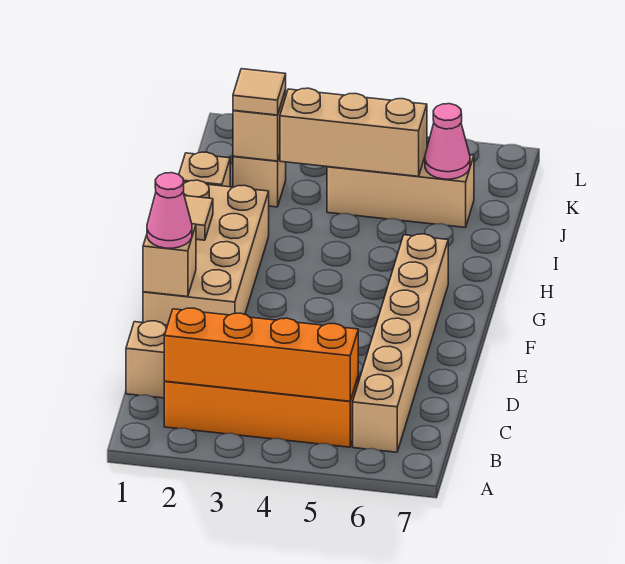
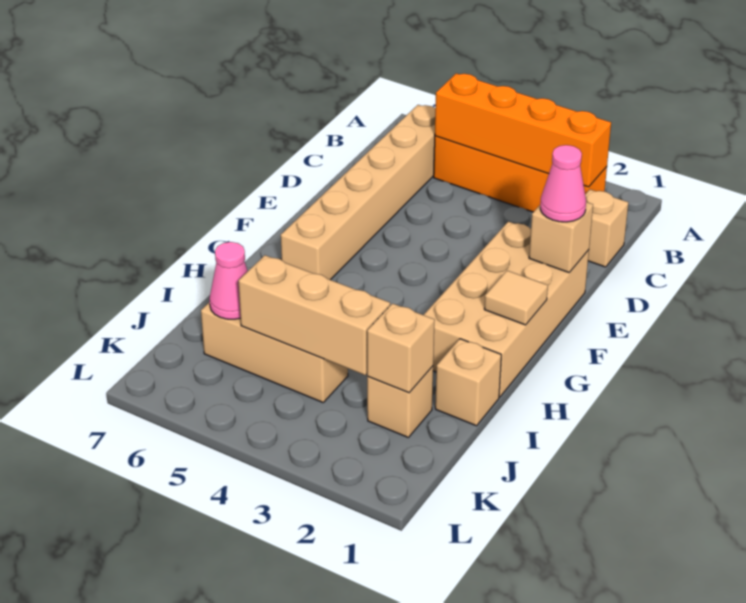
tan tile J2 level 3 -> none

